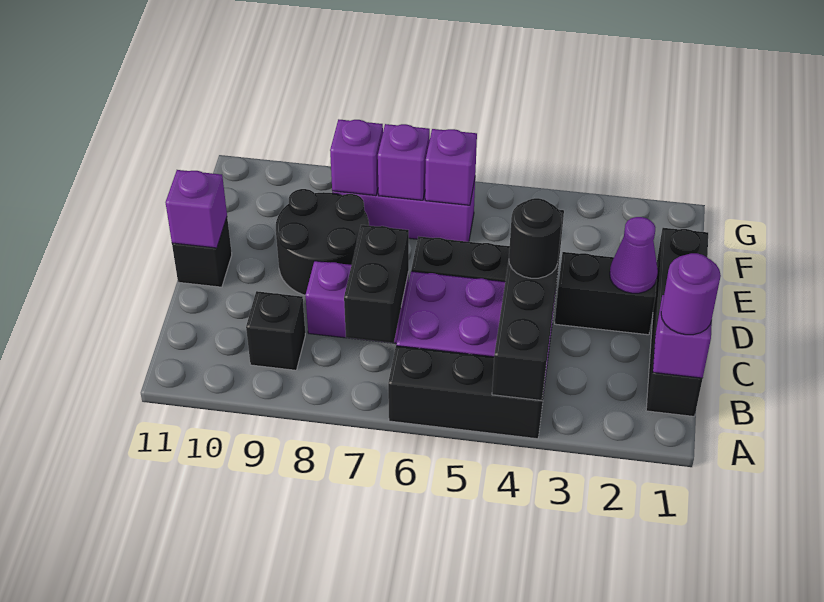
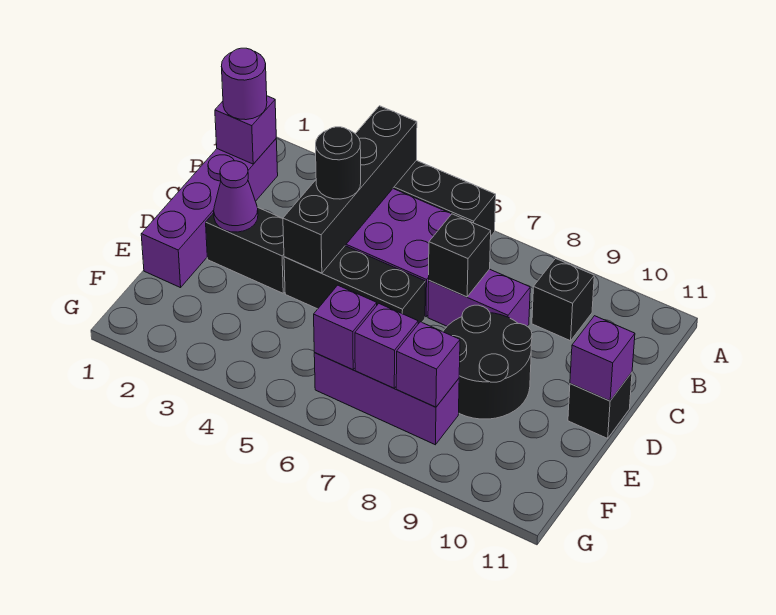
black brick B1:E1 level 1 -> purple brick B1:E1 level 1
black brick B7:C7 level 2 -> black brick C7 level 2

